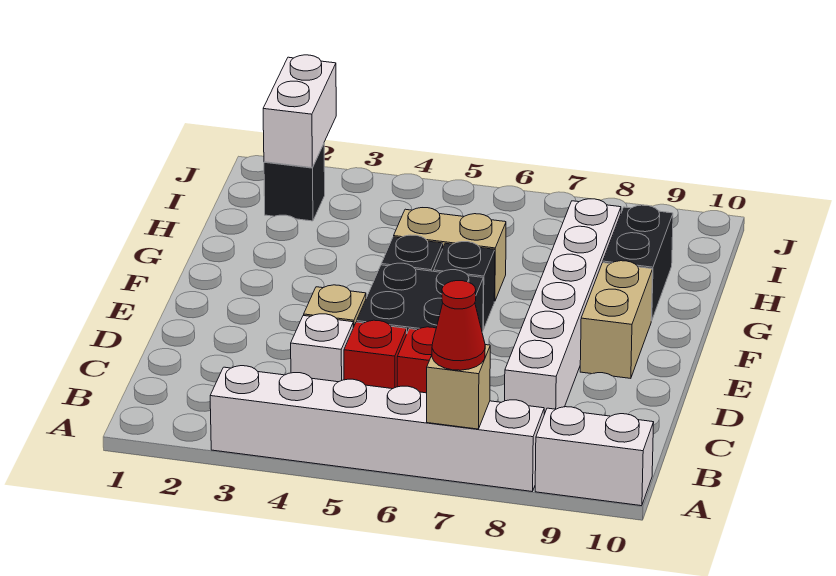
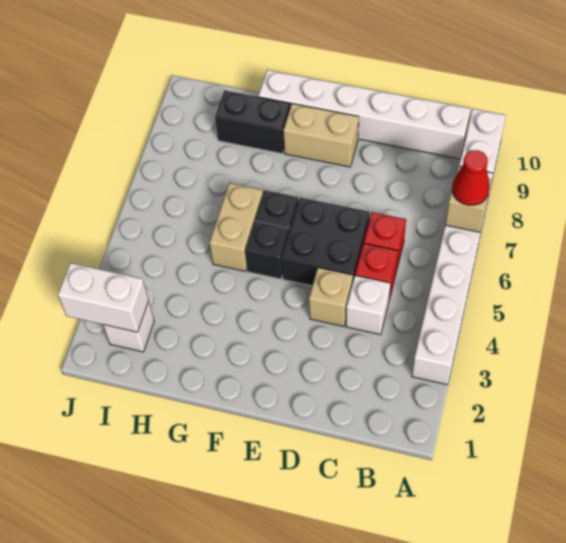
white brick C8:H8 level 1 -> white brick B10:G10 level 1
black brick I2 level 1 -> white brick I2 level 1

